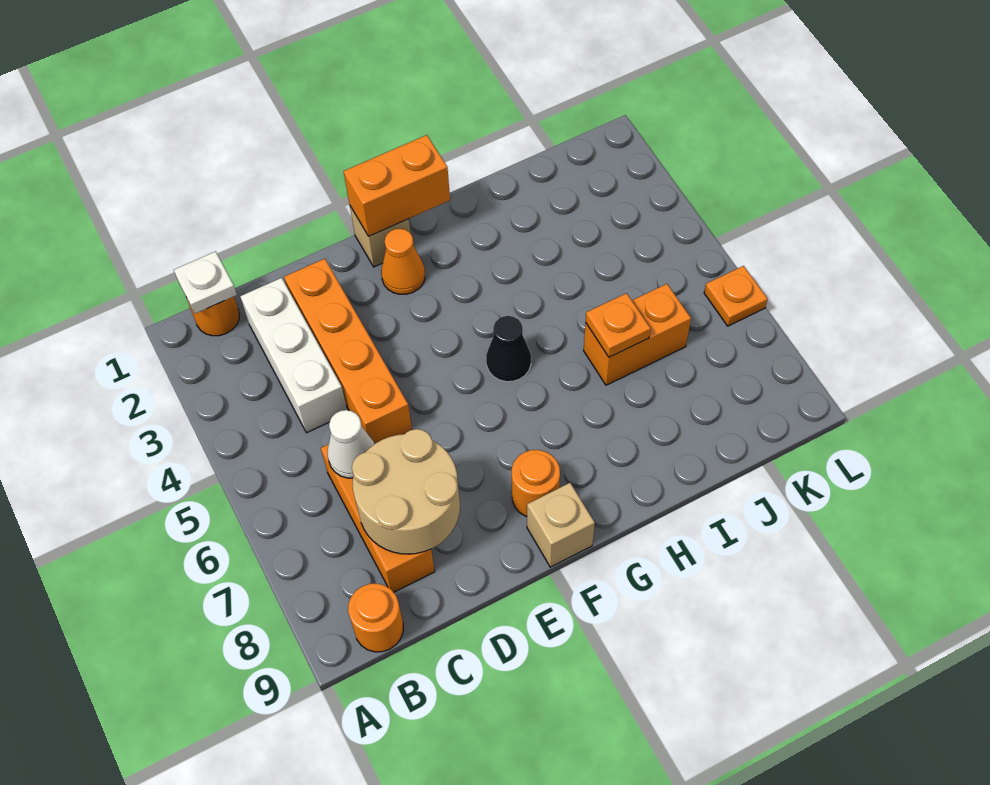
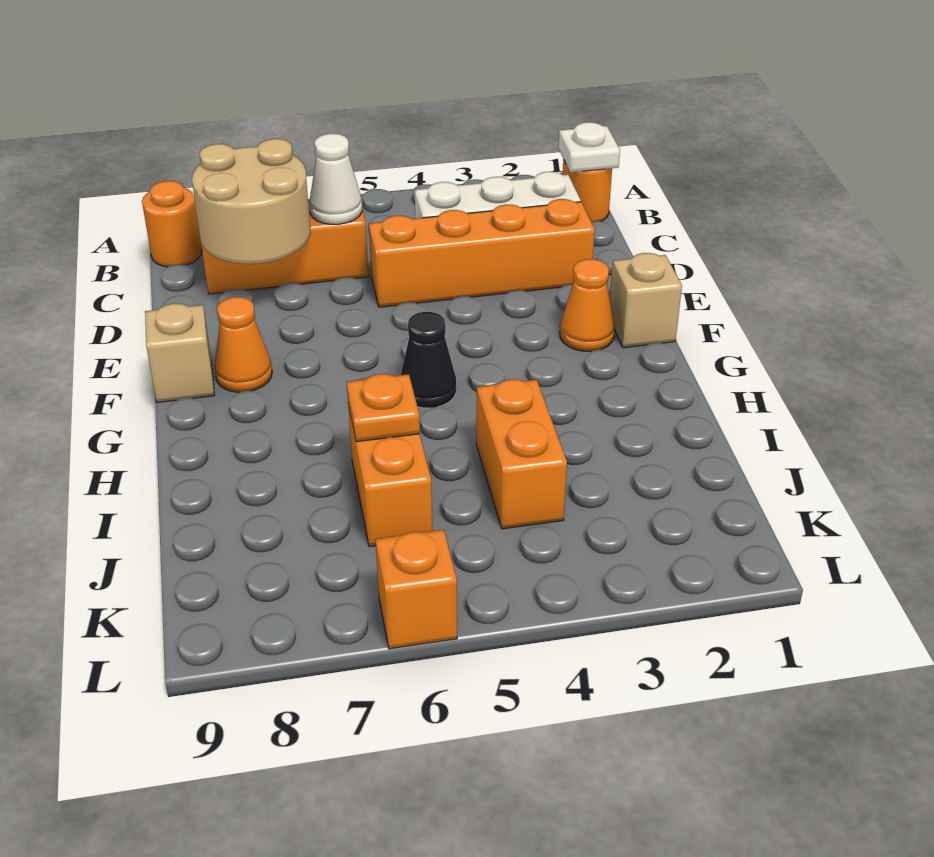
orange brick F1:G1 level 2 -> orange brick I4:J4 level 1
orange round brick F8 level 1 -> orange cone F8 level 1
orange plate L6 level 1 -> orange brick L6 level 1

